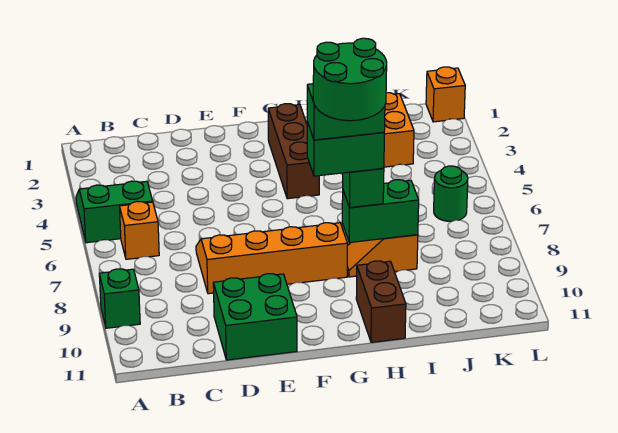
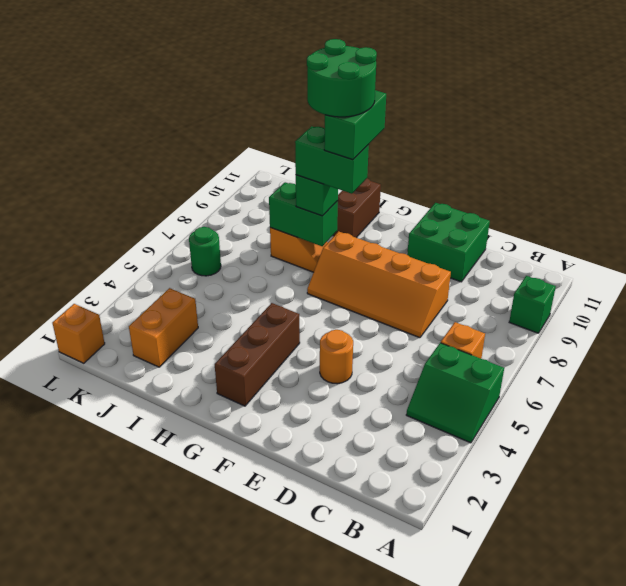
none -> orange round brick E4 level 1
green brick G8:H8 level 5 -> green brick G8:G9 level 5

